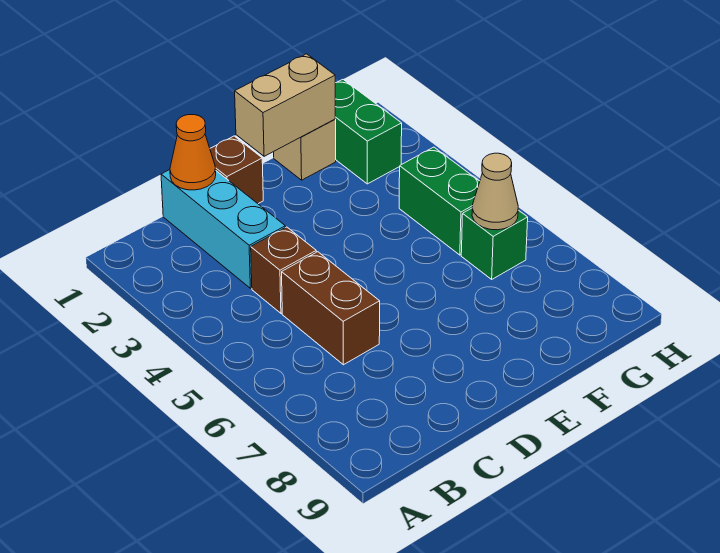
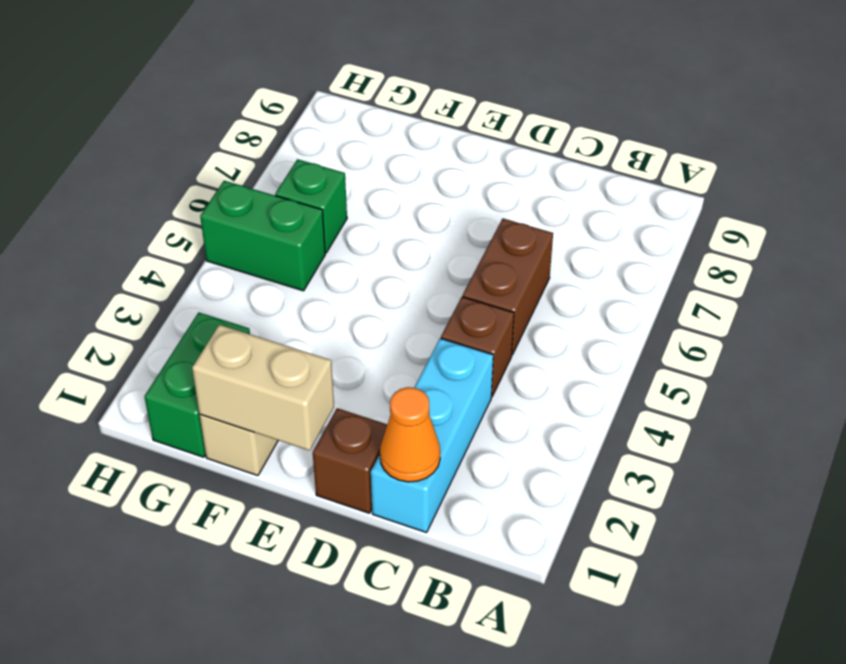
green brick G4:G5 level 1 -> green brick G5:H5 level 1
tan cone G6 level 2 -> none

